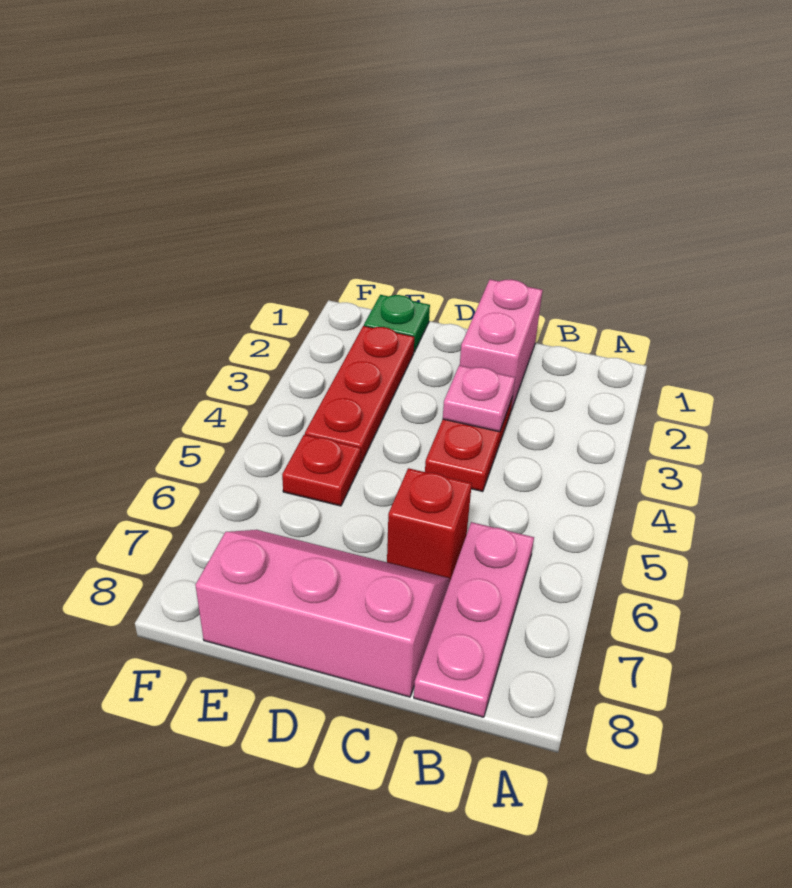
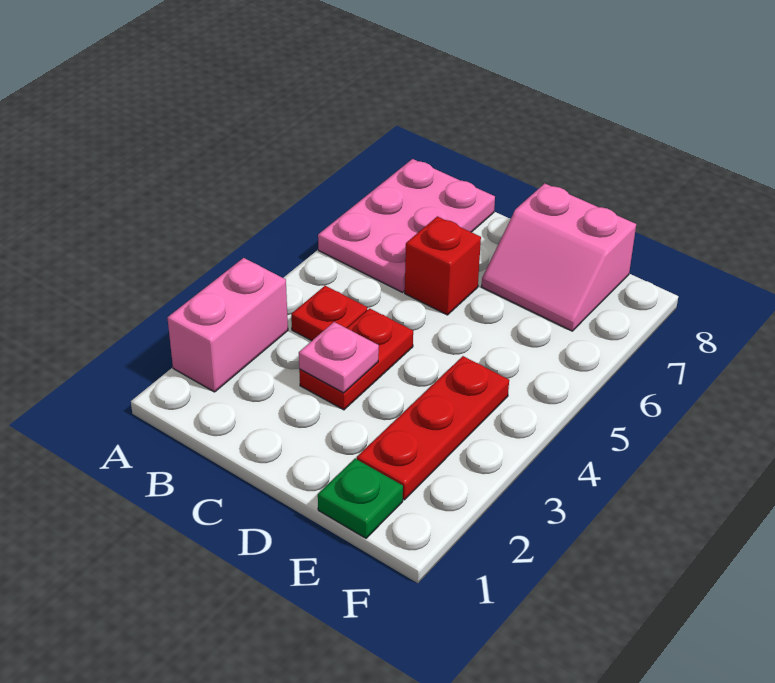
pink plate B6:B8 level 1 -> pink plate A6:B8 level 1
pink brick C1:C2 level 1 -> pink brick A2:A3 level 1
pink slope C7:E8 level 1 top 8 -> pink slope D7:E8 level 1 top 8
red plate E5 level 1 -> red plate B4 level 1

